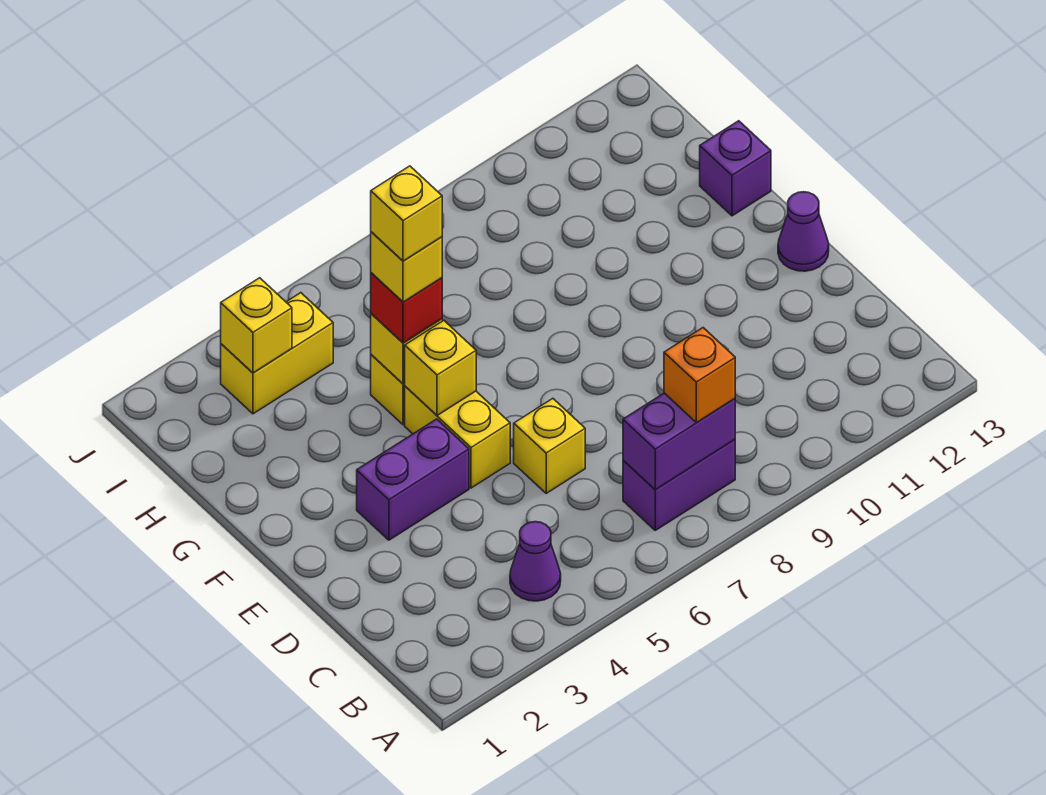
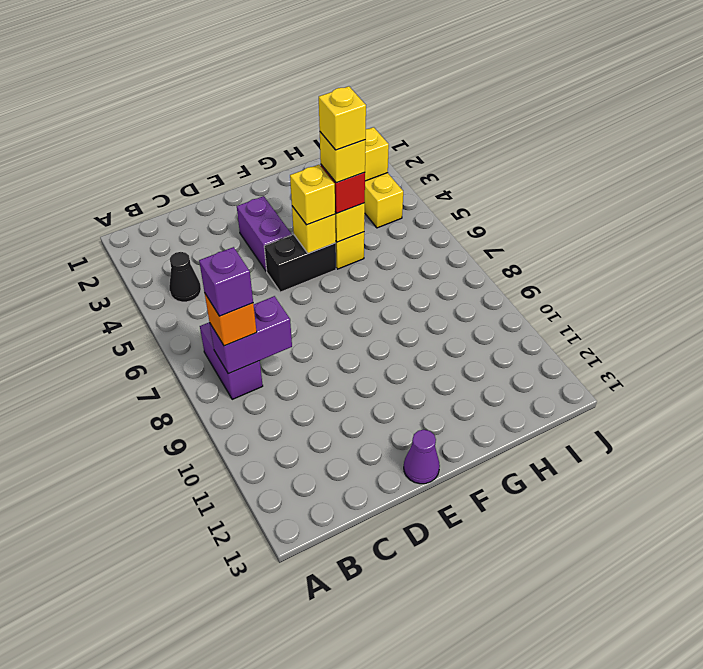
purple cone B4 level 1 -> black cone B4 level 1
purple brick B7:B8 level 2 -> purple brick B8:C8 level 2
yellow brick D6 level 1 -> yellow brick F5 level 3
yellow brick E5:F5 level 1 -> black brick E5:F5 level 1
purple brick G13 level 1 -> purple brick B8 level 4

